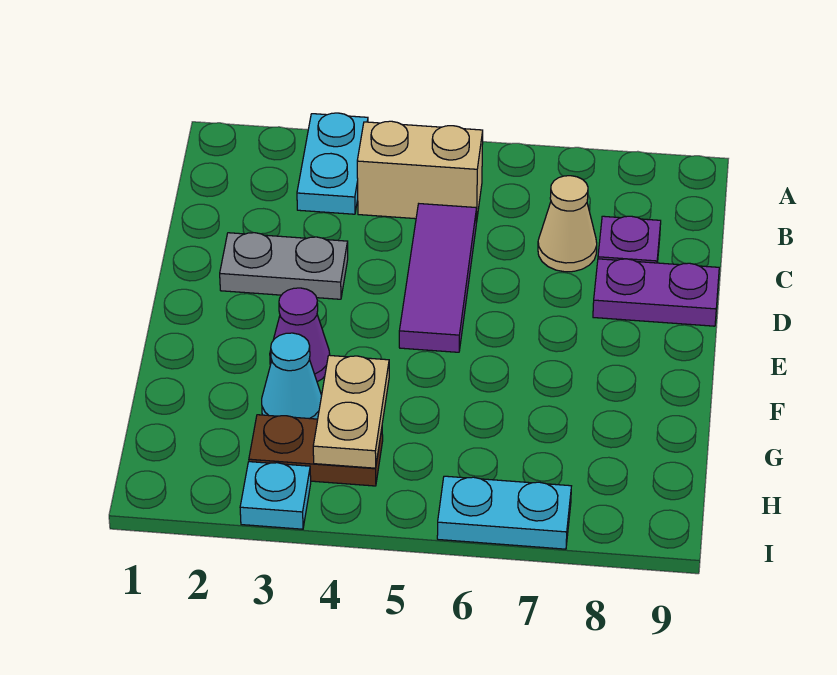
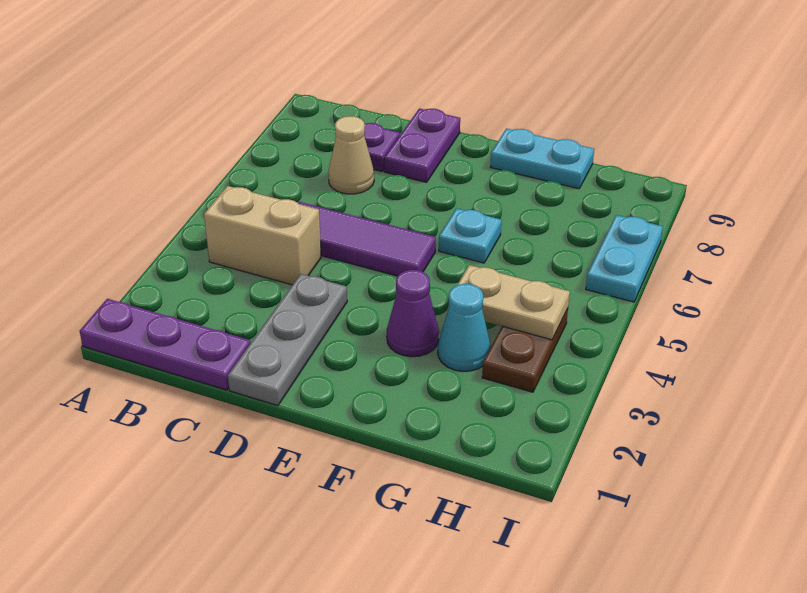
none -> purple plate A1:C1 level 1
cyan plate A3:B3 level 1 -> cyan plate F9:G9 level 1
tan brick B4:B5 level 1 -> tan brick B4:C4 level 1
grey plate D2:D3 level 1 -> grey plate D1:D3 level 1
cyan plate I3 level 1 -> cyan plate F6 level 1

